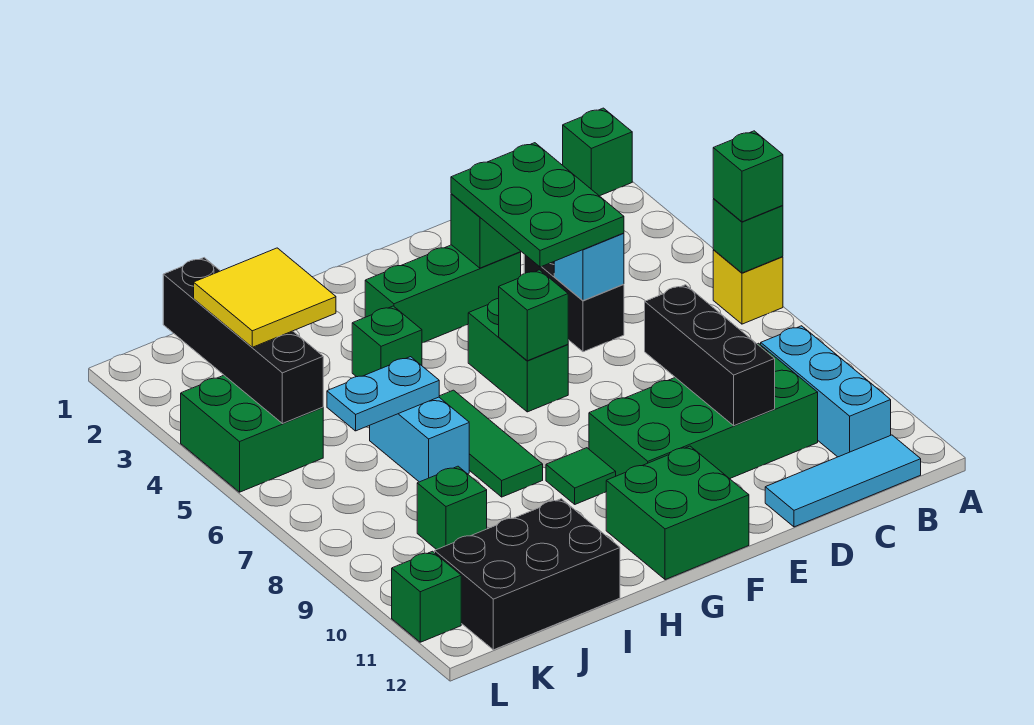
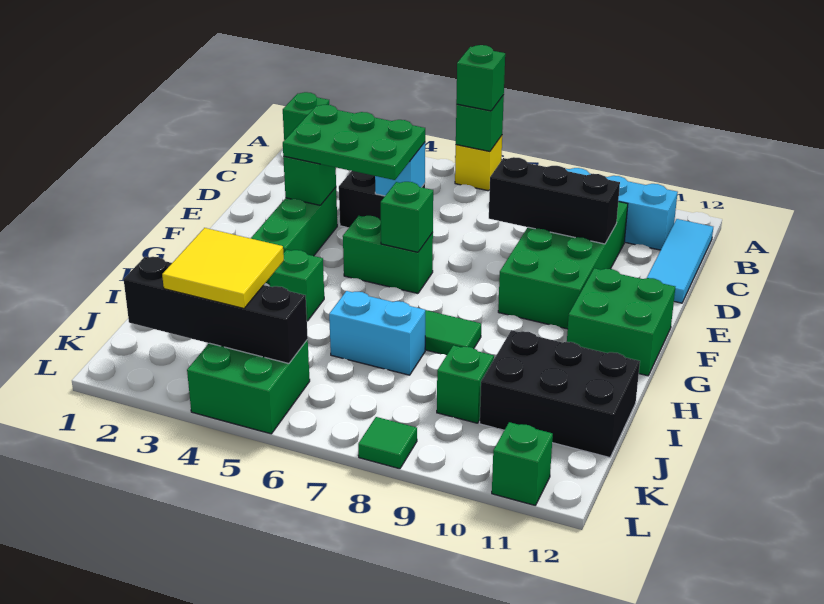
green tile G9 level 1 -> green tile L8 level 1
cyan plate I6:J6 level 2 -> none
black brick I11:K12 level 1 -> black brick I10:J12 level 1

